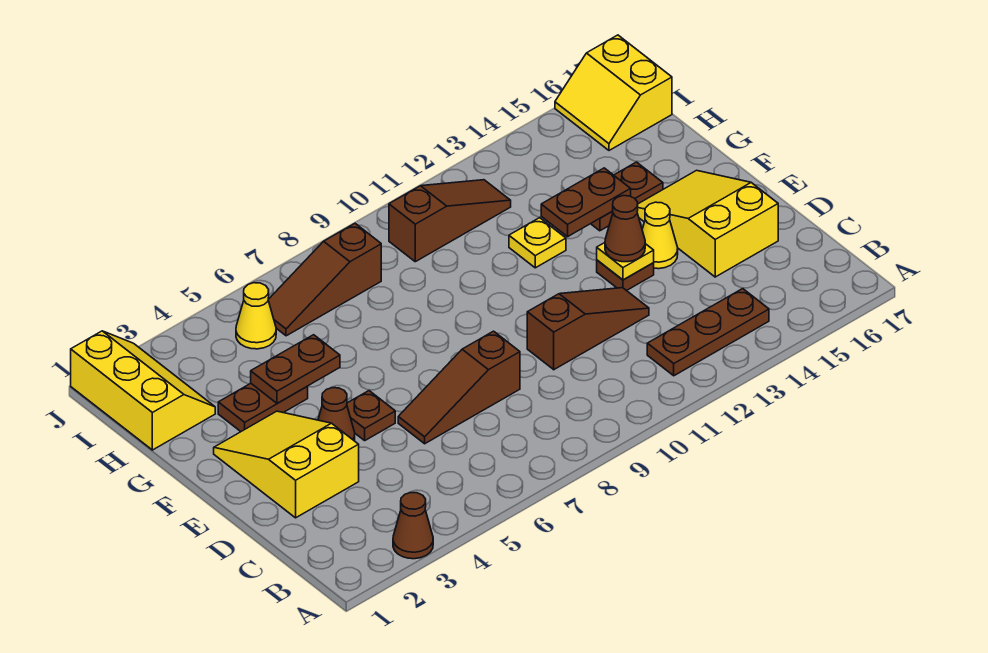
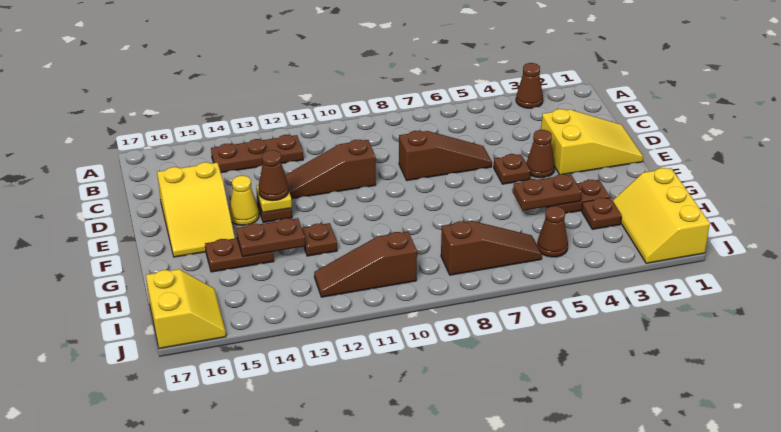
yellow slope D2:F3 level 1 top D -> yellow slope D1:E3 level 1 top 3
yellow plate G12 level 1 -> brown plate G12 level 1
none -> brown plate H3 level 1
yellow cone I5 level 1 -> brown cone I5 level 1

